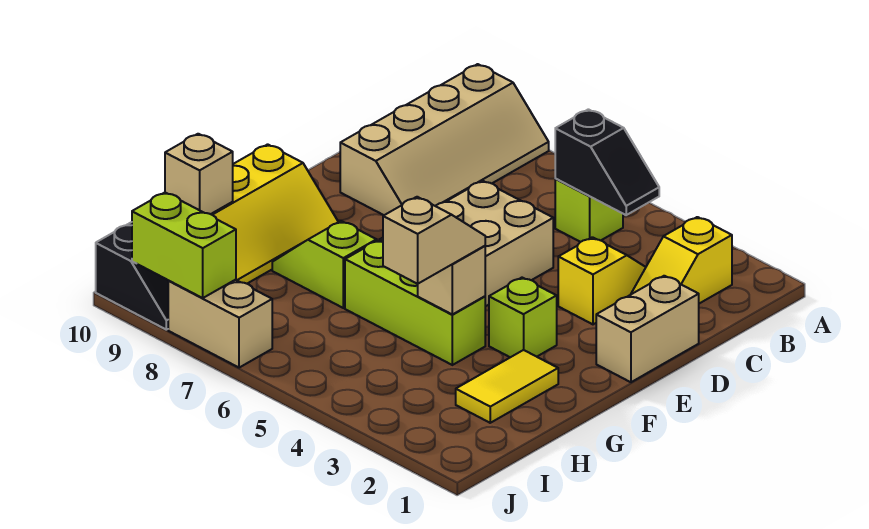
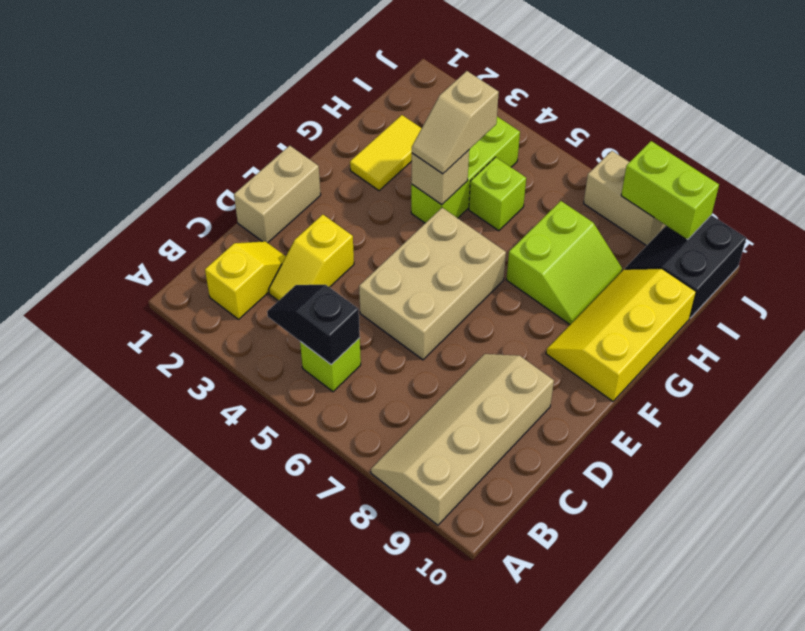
lime brick F3 level 1 -> lime brick H5 level 1
lime brick G4:G6 level 1 -> lime brick G4:I4 level 1
lime slope G7:G8 level 1 top 7 -> lime slope G7:H8 level 1 top 7
tan brick H10 level 2 -> none

